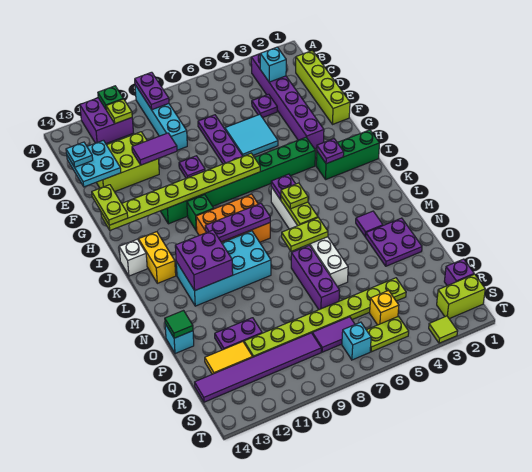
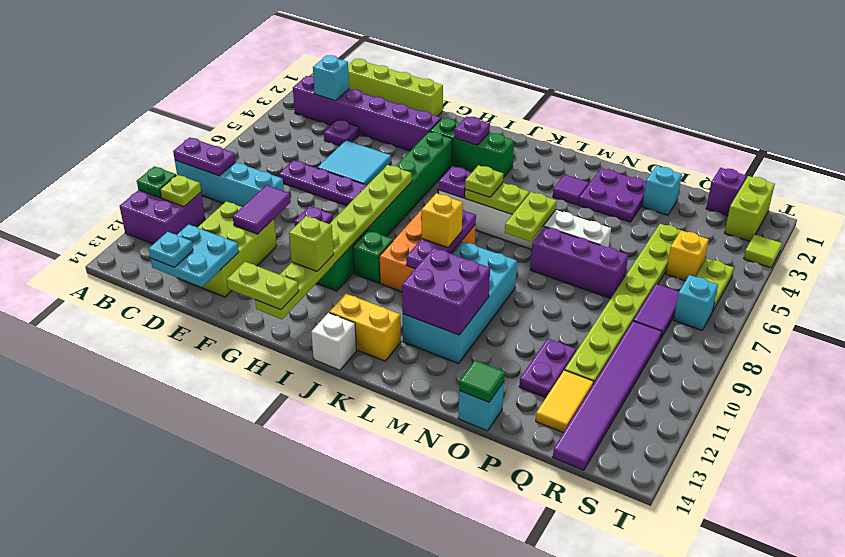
none -> lime brick H12 level 3
green brick I1:I3 level 1 -> green brick H3:J3 level 1
none -> yellow brick K9 level 3
none -> cyan brick P2 level 1

